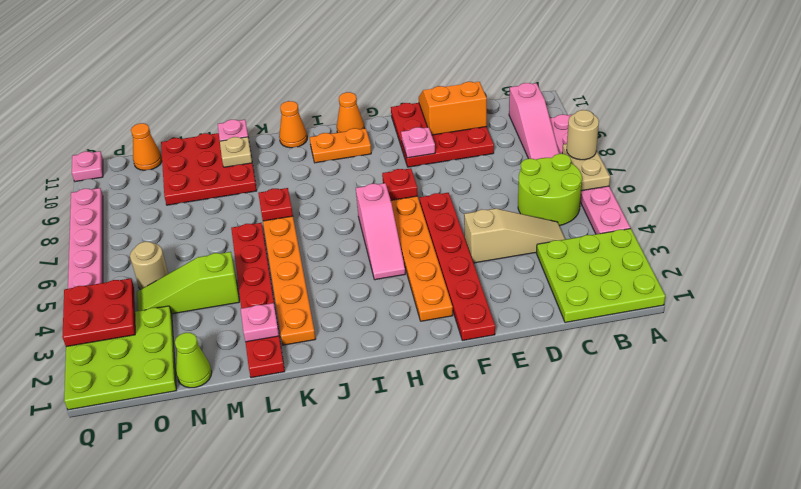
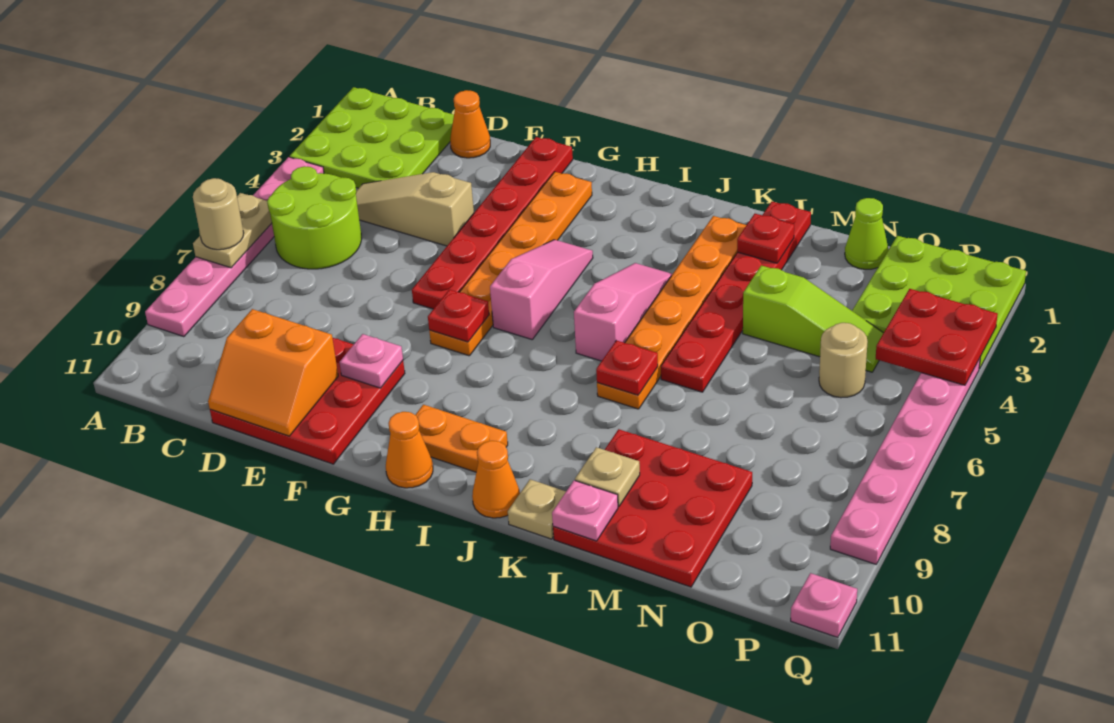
pink slope B8:B10 level 1 top 10 -> pink slope J4:J6 level 1 top 6
none -> tan plate K11 level 1
pink plate L2 level 2 -> red plate L2 level 2
orange cone O11 level 1 -> orange cone D1 level 1

